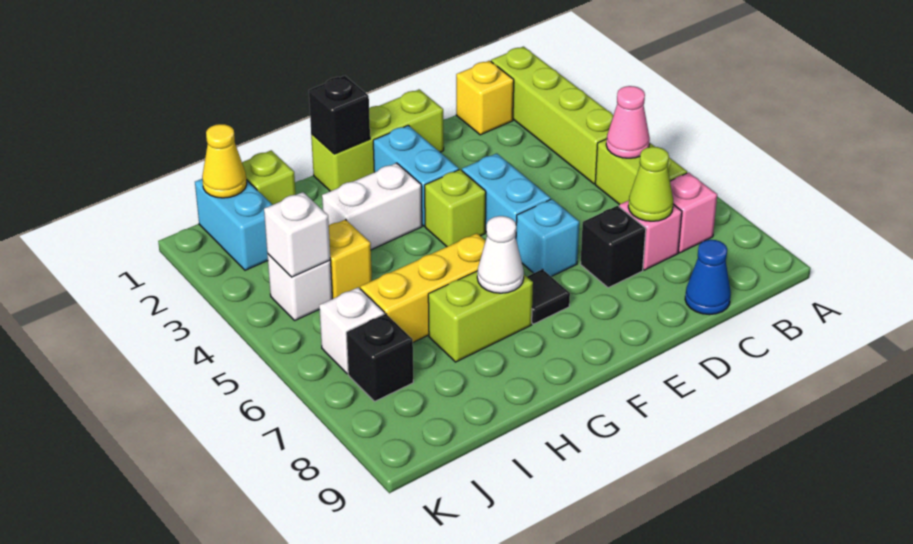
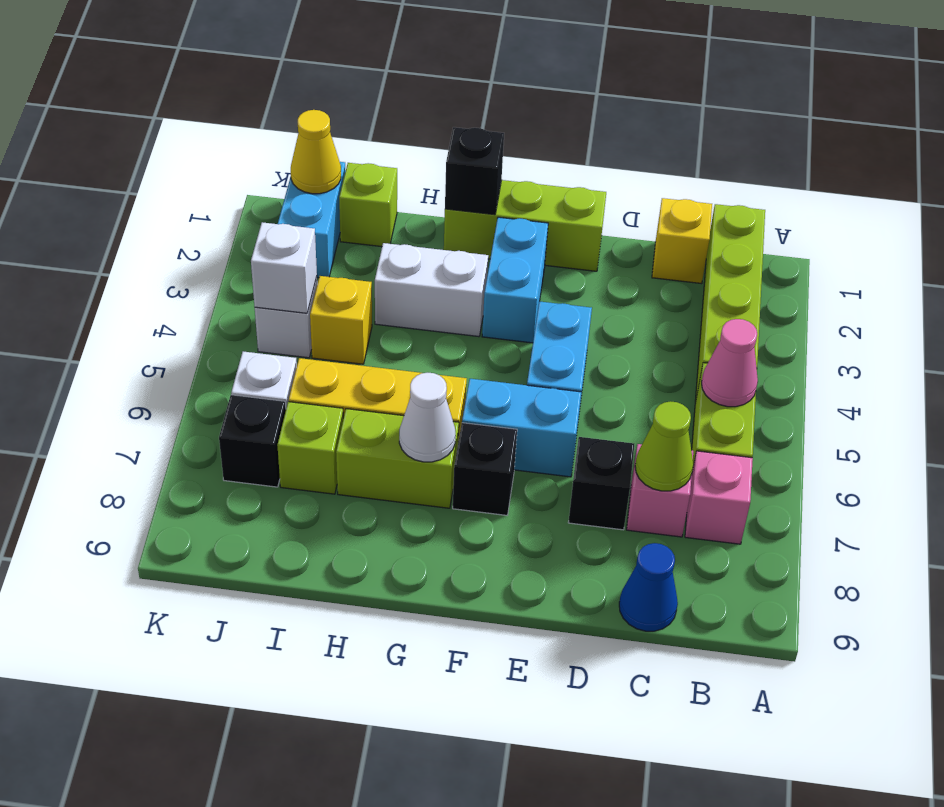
cyan brick E6 level 1 -> cyan brick E6:F6 level 1
lime brick F4 level 1 -> lime brick I7 level 1
black tile F7 level 1 -> black brick F7 level 1

